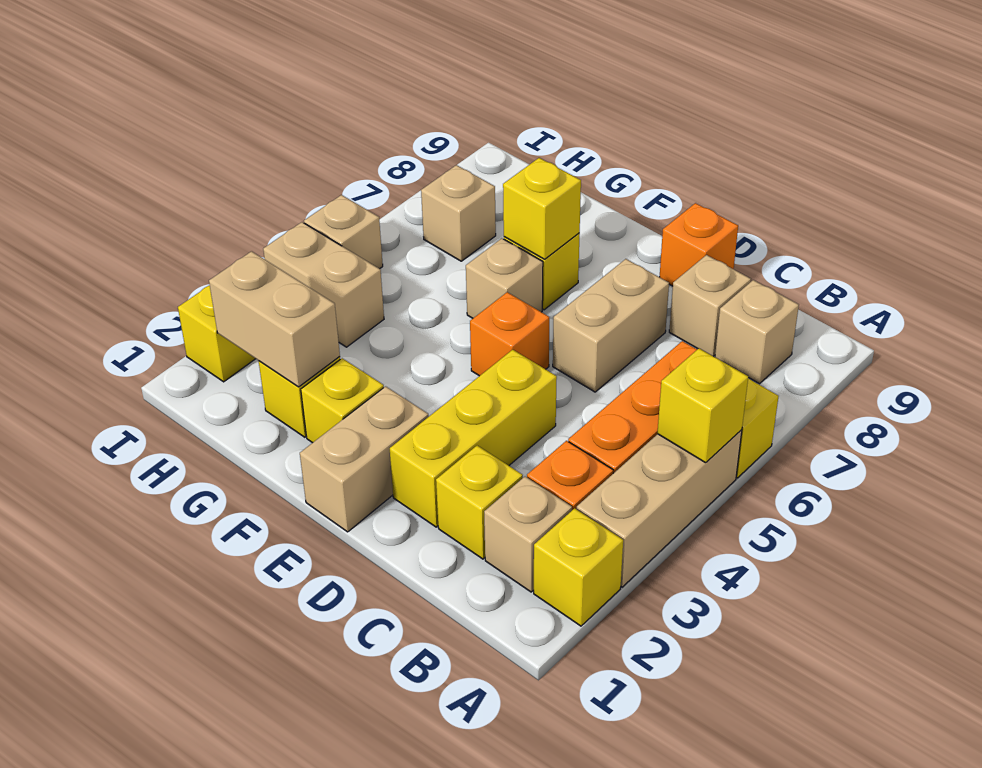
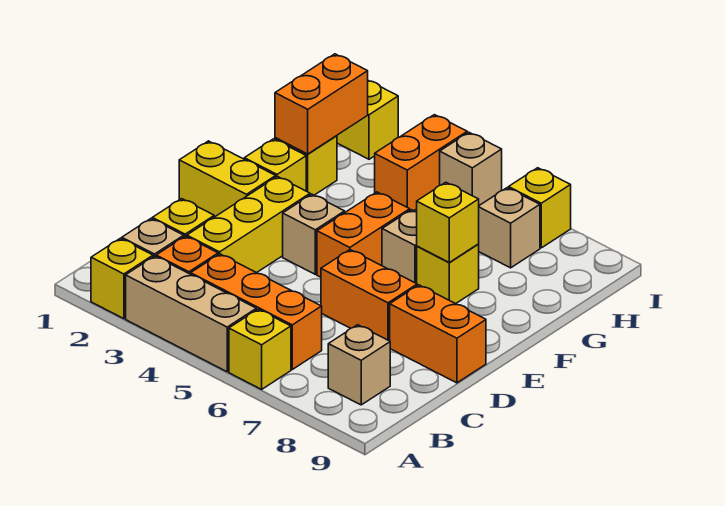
yellow brick A5 level 2 -> yellow brick I7 level 1
tan brick C8 level 1 -> tan brick E4 level 1
yellow brick D2:D4 level 1 -> yellow brick C3:E3 level 1
tan brick D6:D7 level 1 -> orange brick D6:D7 level 1
orange brick D9 level 1 -> orange brick D8:D9 level 1
tan brick E1:E2 level 1 -> yellow brick E1:E2 level 1
orange brick E5 level 1 -> orange brick E5:F5 level 1
tan brick G2:H2 level 2 -> orange brick G2:H2 level 2
tan brick H4:I4 level 1 -> orange brick H4:I4 level 1

